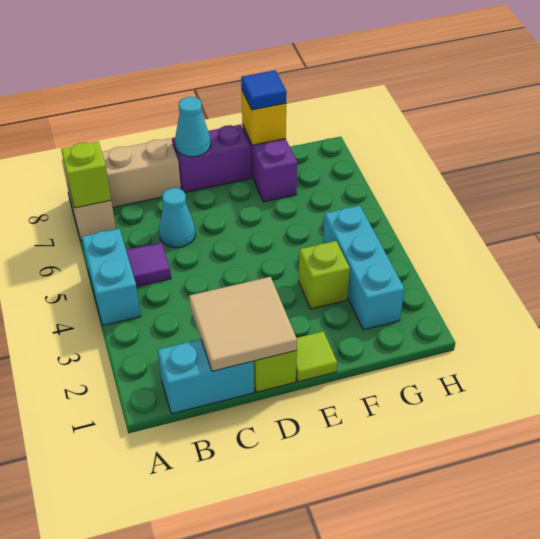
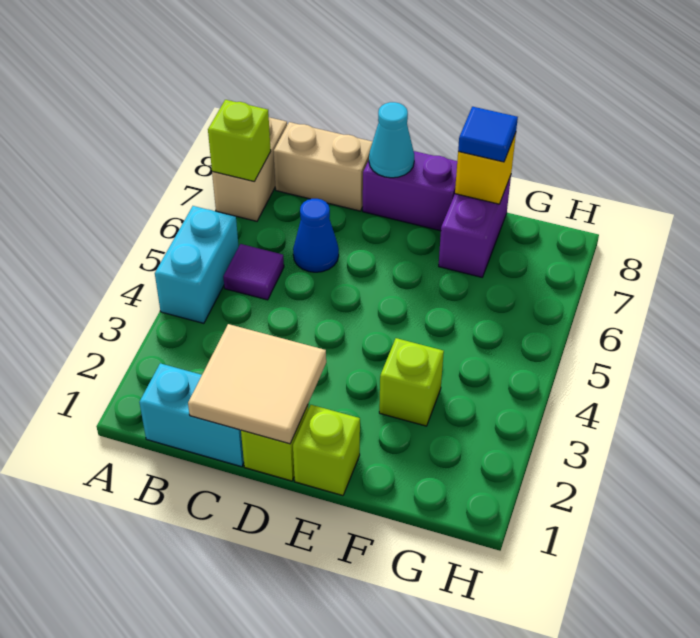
cyan cone C6 level 1 -> blue cone C6 level 1
lime tile E1 level 1 -> lime brick E1 level 1
cyan brick G2:G4 level 1 -> none

